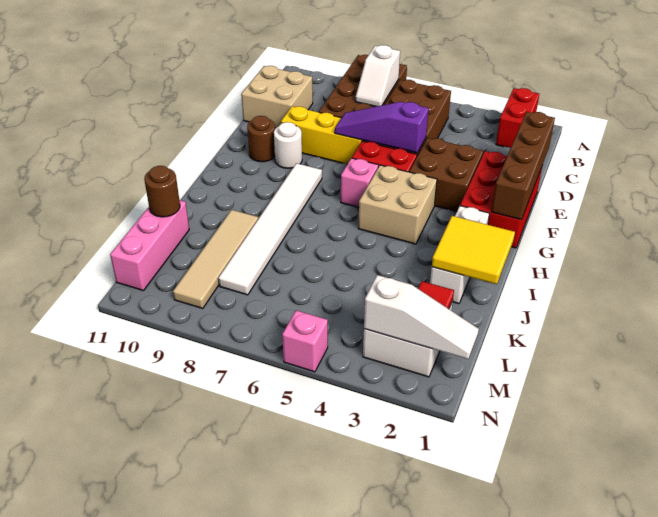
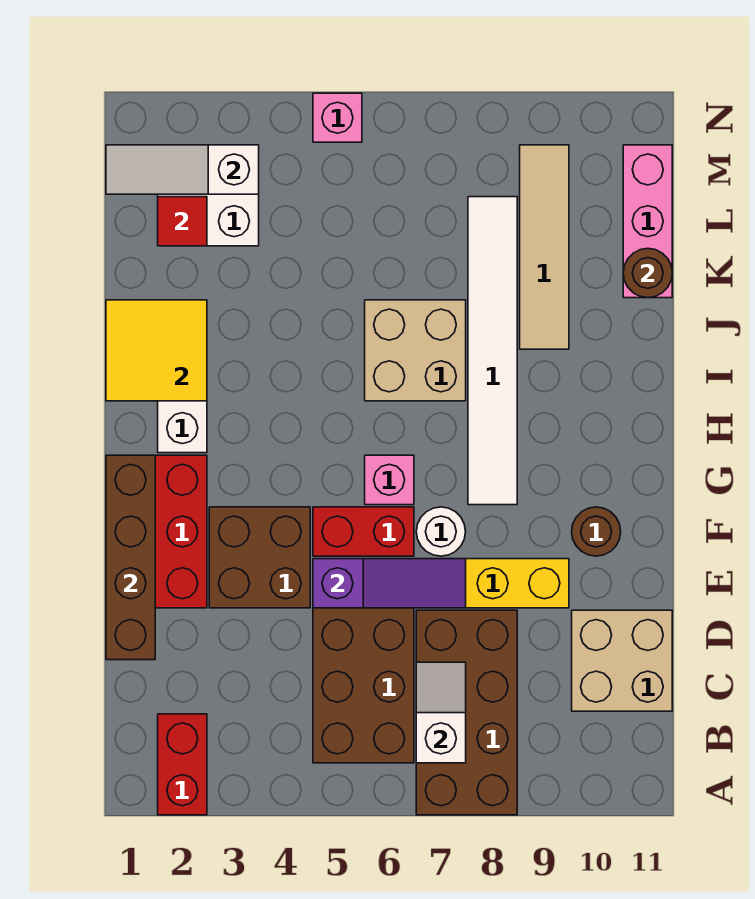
white round brick F9 level 1 -> white round brick F7 level 1
tan brick G4:H5 level 1 -> tan brick I6:J7 level 1

